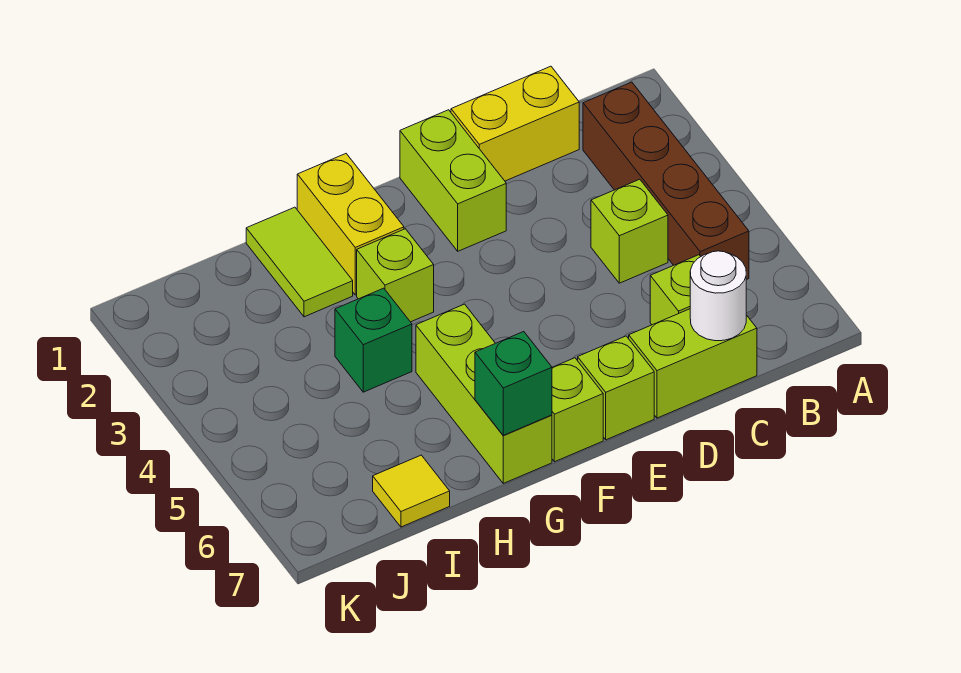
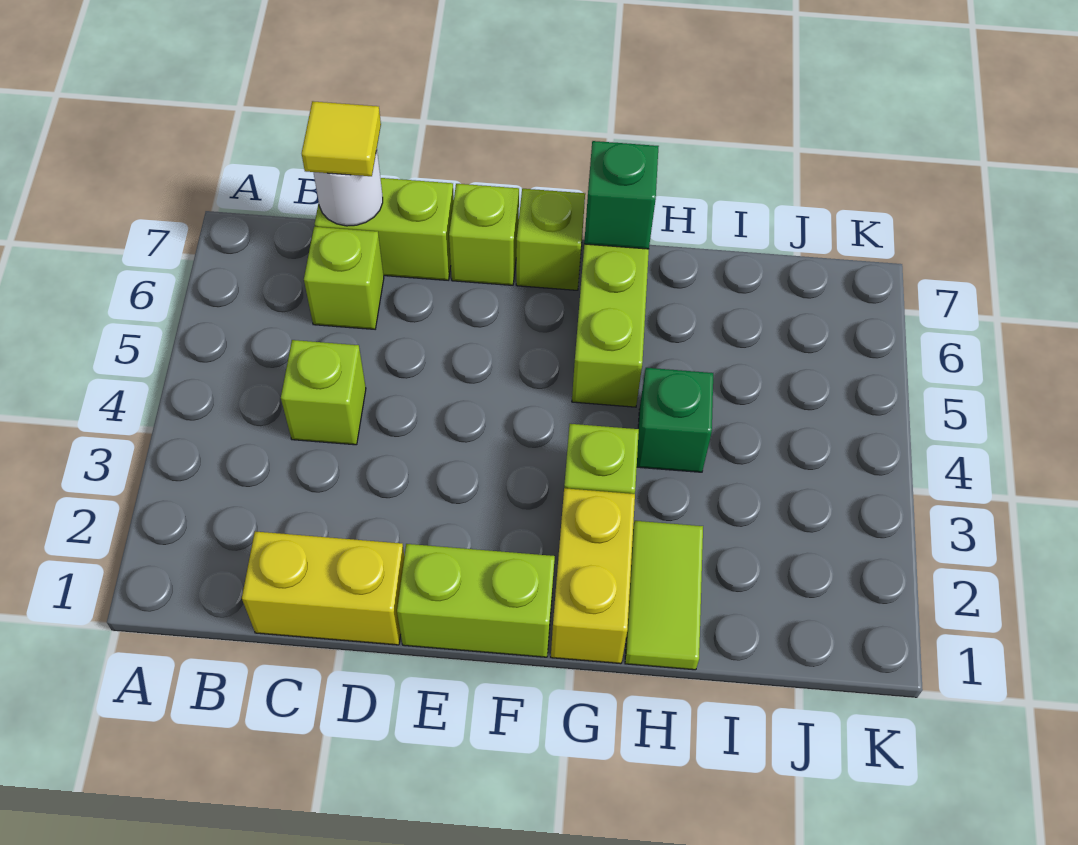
brown brick B2:B5 level 1 -> none
lime brick E1:E2 level 1 -> lime brick E1:F1 level 1
yellow tile I7 level 1 -> yellow tile C7 level 3

